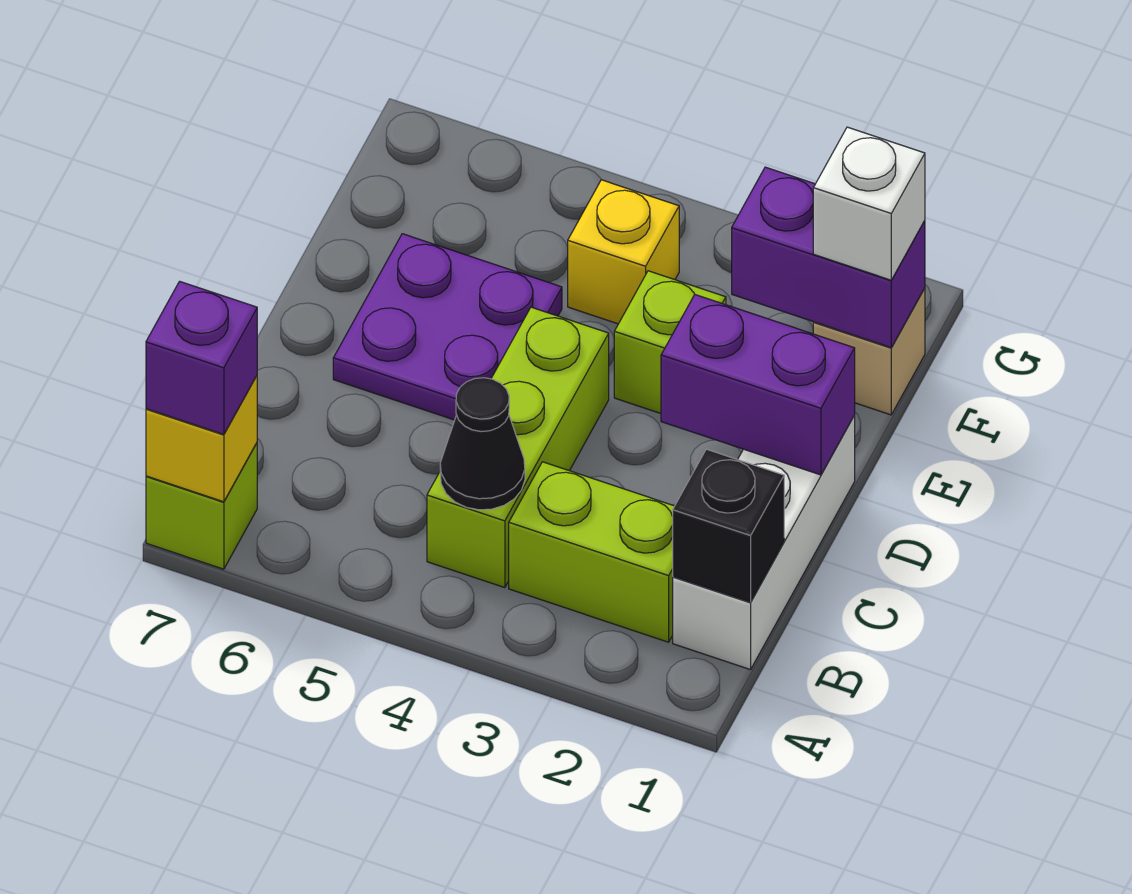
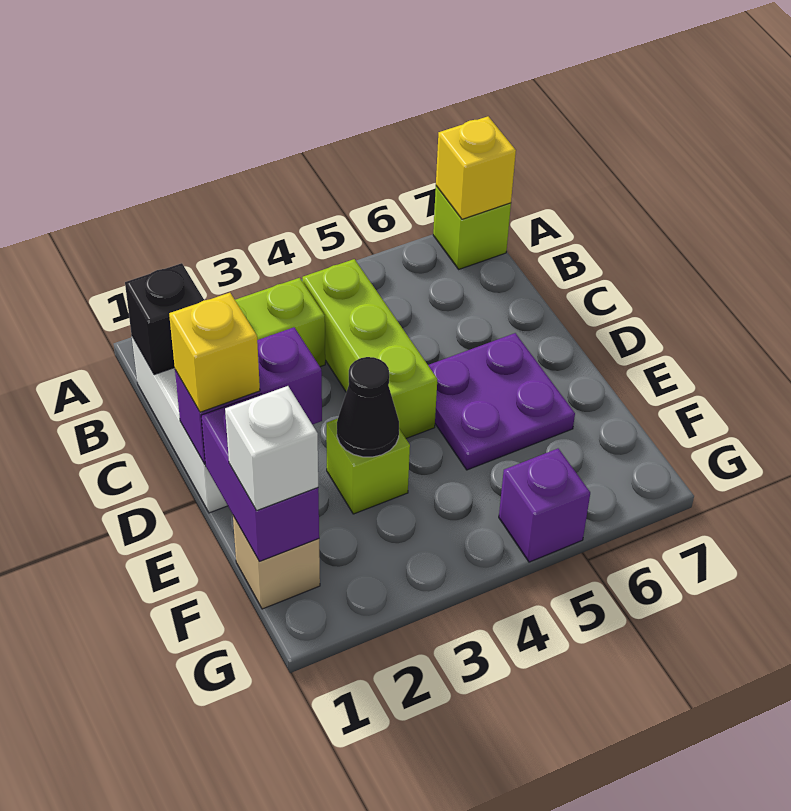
purple brick A7 level 3 -> purple brick G5 level 1
black cone B4 level 2 -> black cone E3 level 2
purple brick F1:F2 level 2 -> purple brick E1:F1 level 2
yellow brick F4 level 1 -> yellow brick D1 level 3

